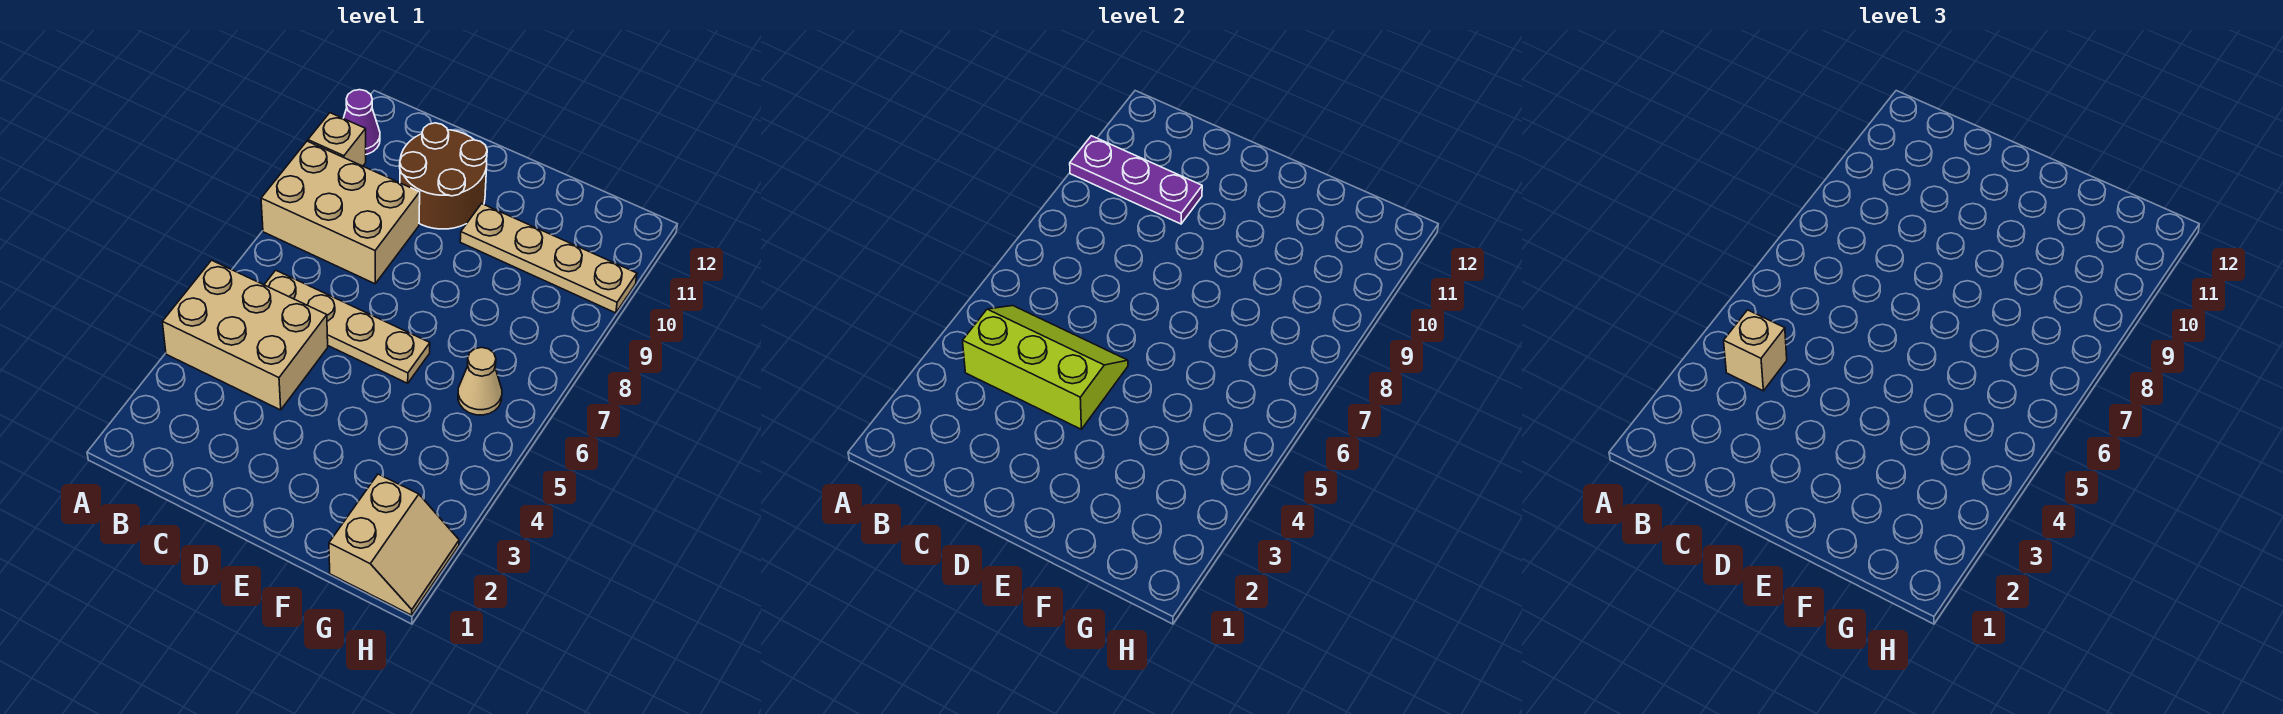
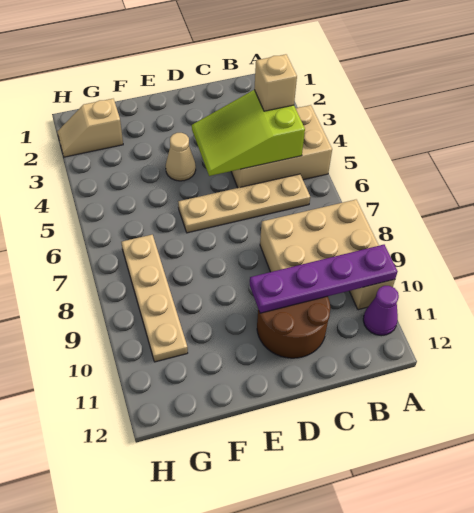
purple plate A10:C10 level 2 -> purple plate A10:D10 level 2
lime slope B4:D5 level 2 top 4 -> lime slope B4:D5 level 2 top B
tan plate E10:H10 level 1 -> tan plate G7:G10 level 1
tan slope G1:H2 level 1 top G -> tan slope G2:H2 level 1 top G
tan cone G6 level 1 -> tan cone E4 level 1

